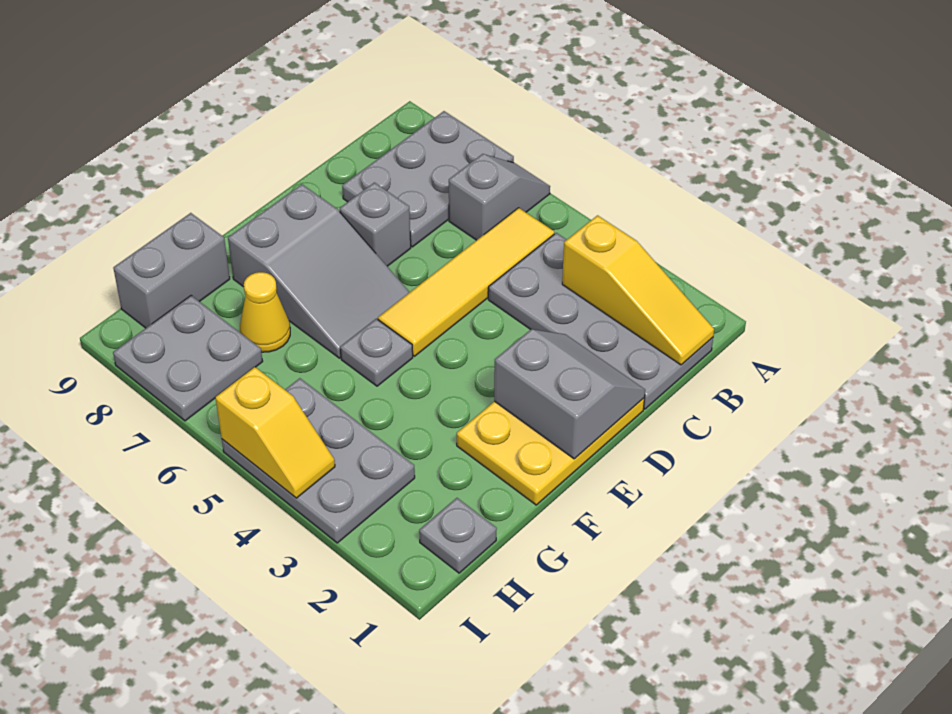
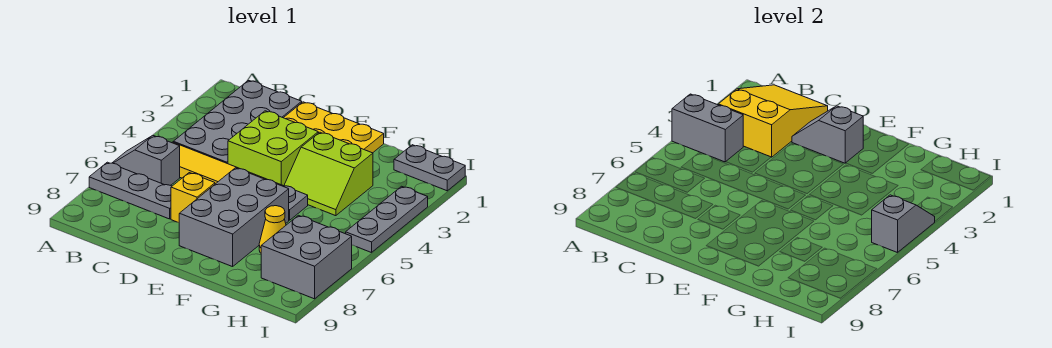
grey plate A7:C8 level 1 -> grey plate A7:C7 level 1
yellow slope B1:B3 level 2 top 3 -> yellow slope B1:C3 level 2 top 3
grey slope D1:E2 level 2 top E -> grey slope D2:E2 level 2 top E
none -> lime brick D3:E4 level 1
grey brick D7 level 1 -> yellow brick D7 level 1
grey slope E6:F8 level 1 top 8 -> grey brick E6:F8 level 1
none -> lime slope F3:G4 level 1 top 3
grey brick G9:H9 level 1 -> grey brick A4:B4 level 2
grey plate H1 level 1 -> grey plate H1:I1 level 1
grey plate H3:I5 level 1 -> grey plate I3:I5 level 1
grey plate H7:I8 level 1 -> grey brick H7:I8 level 1
yellow slope I4:I5 level 2 top 5 -> grey slope I4:I5 level 2 top 5

